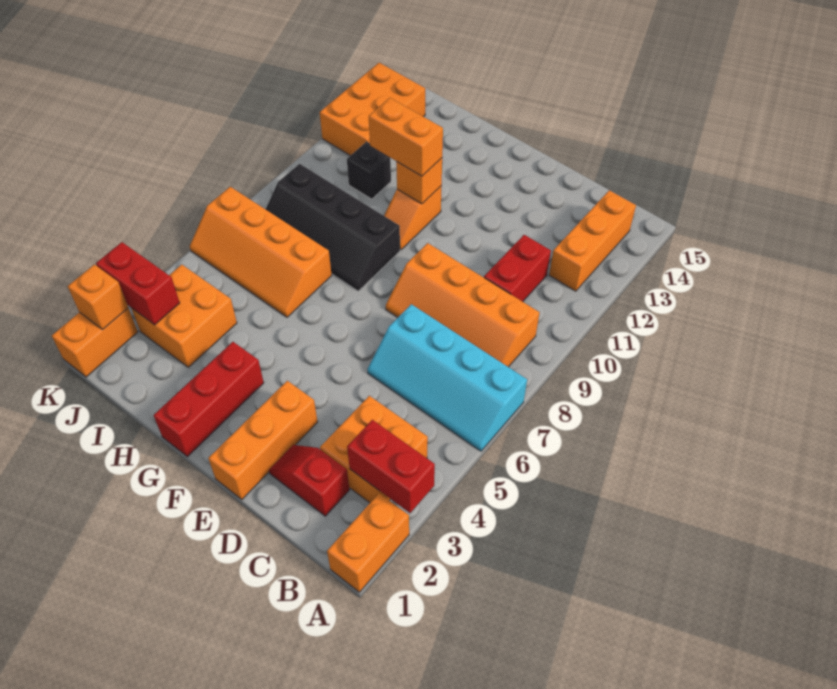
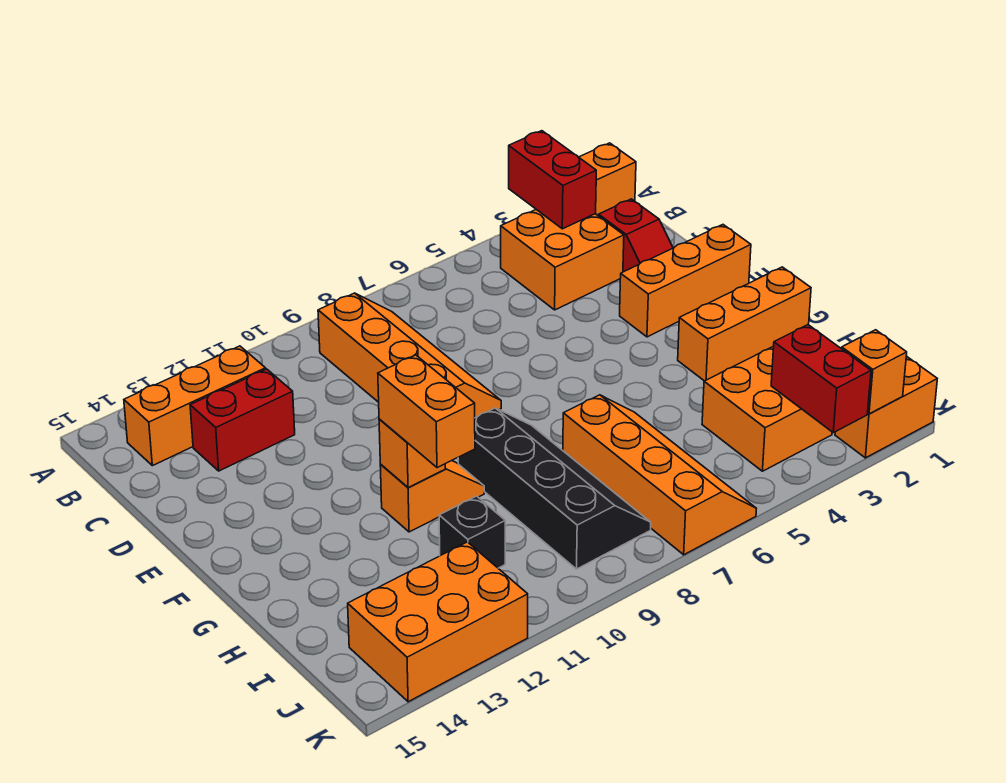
cyan slope A6:D7 level 1 top 7 -> none
red brick C10:C11 level 1 -> red brick C12:C13 level 1
red brick G1:G3 level 1 -> orange brick G1:G3 level 1

